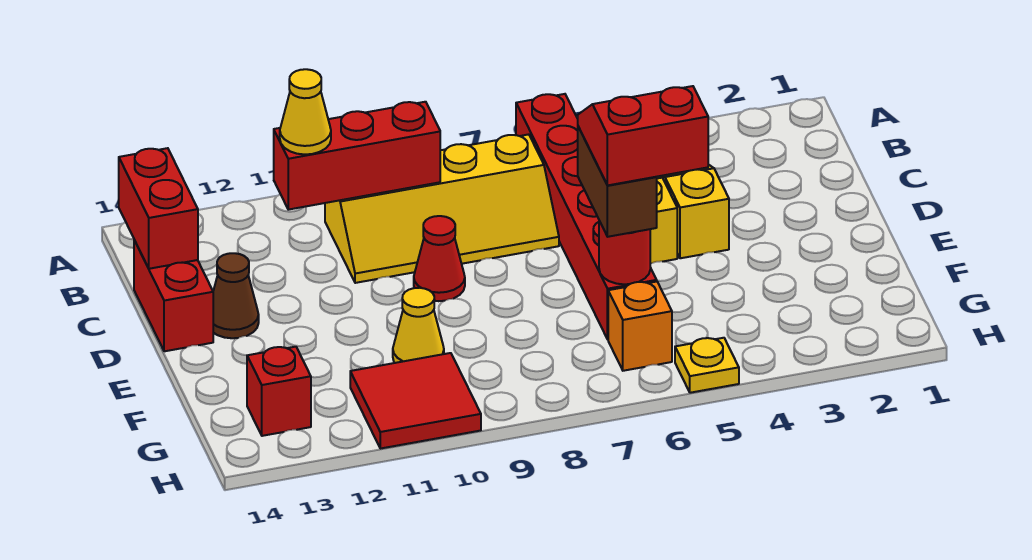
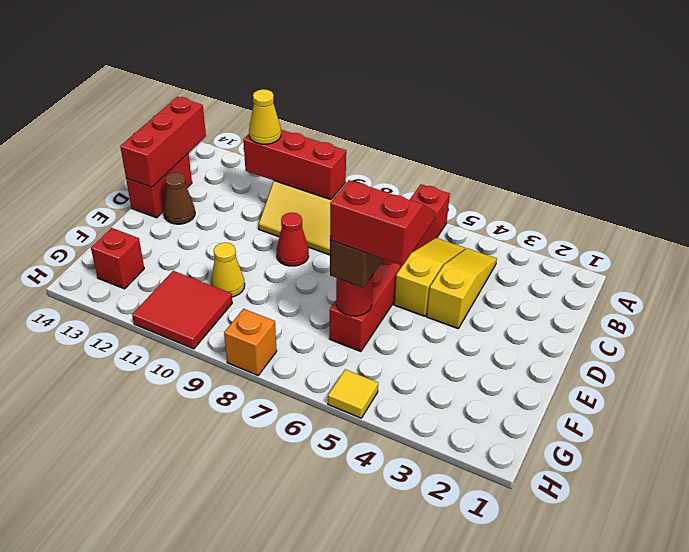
red brick B14:C14 level 2 -> red brick B14:D14 level 2
orange brick G6 level 1 -> orange brick H8 level 1
yellow plate H5 level 1 -> yellow tile H5 level 1

